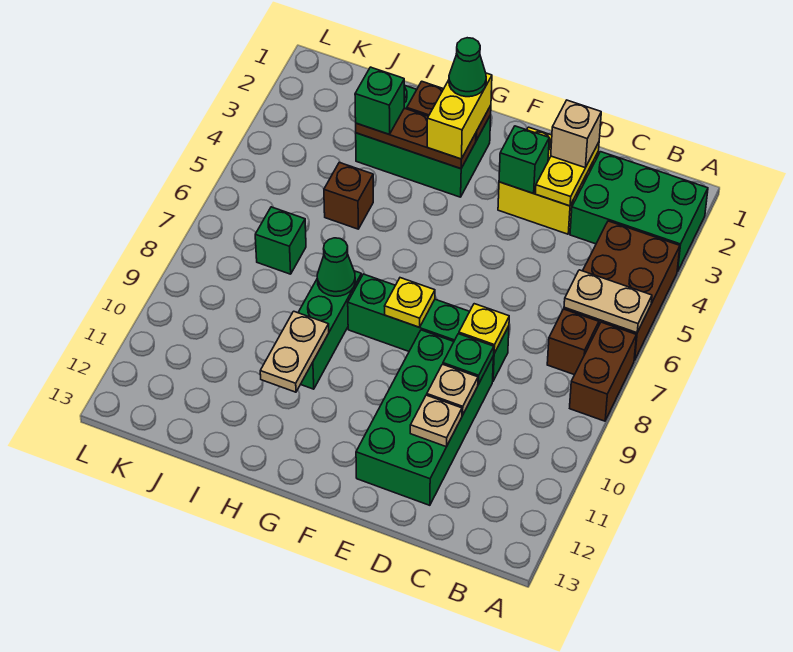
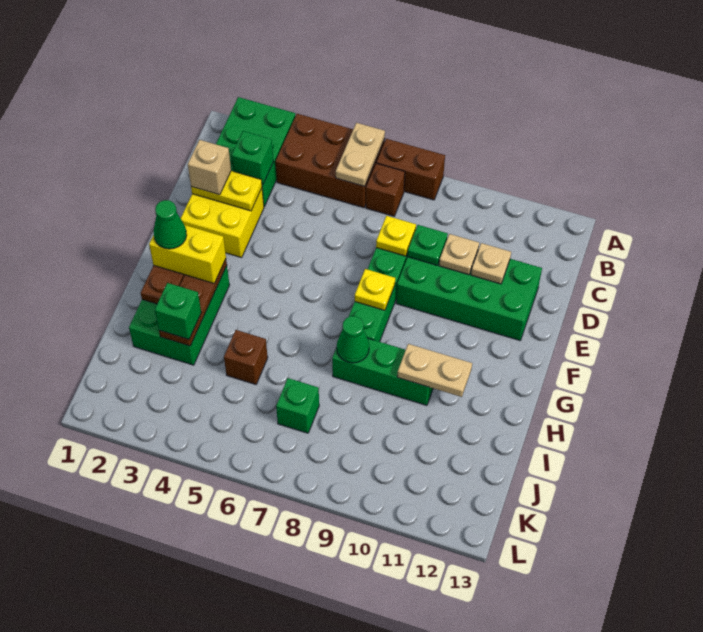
green brick E3 level 2 -> green brick C3 level 2

